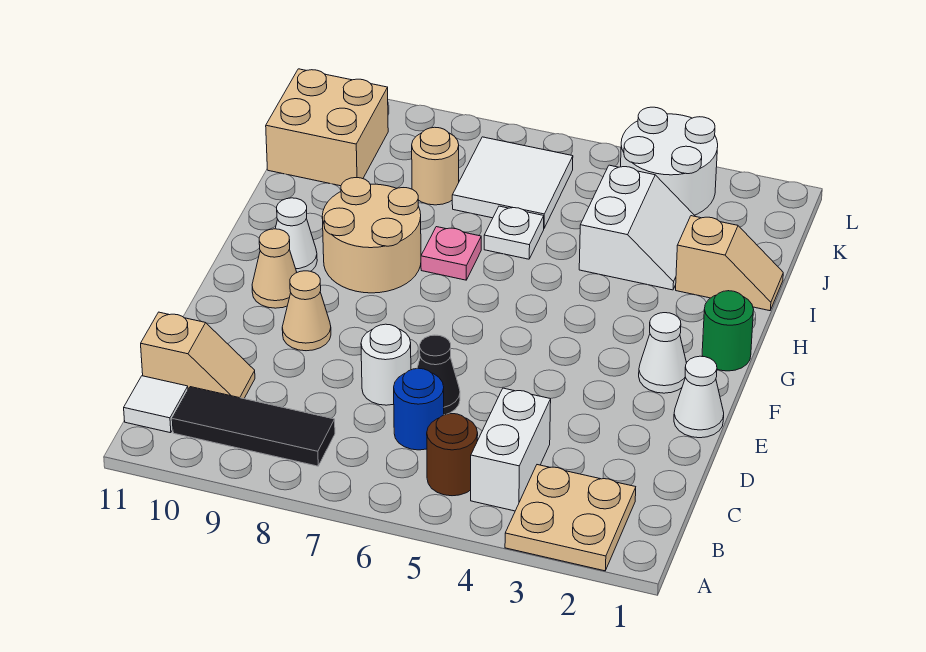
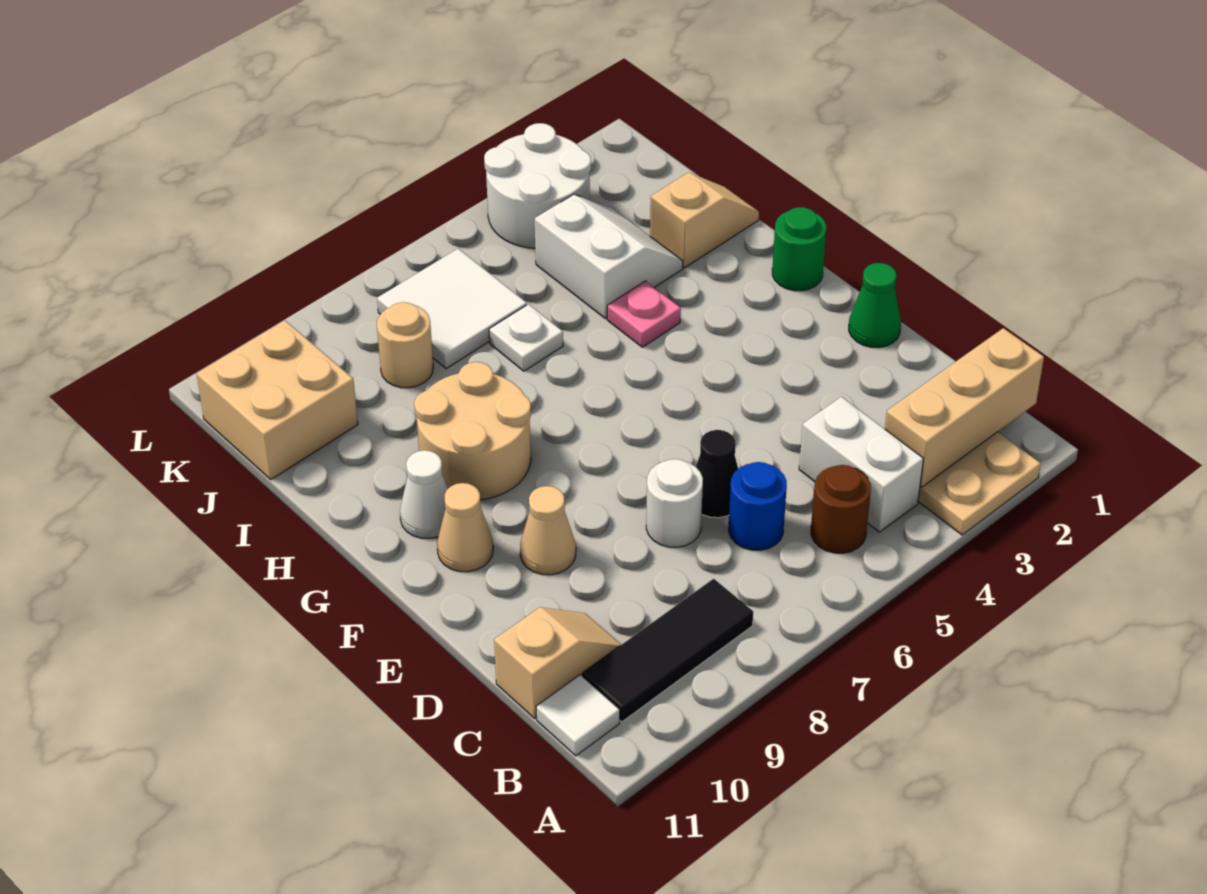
none -> tan brick B1:B3 level 2
white cone E1 level 1 -> green cone E1 level 1
white cone F2 level 1 -> none
pink plate H7 level 1 -> pink plate H4 level 1

